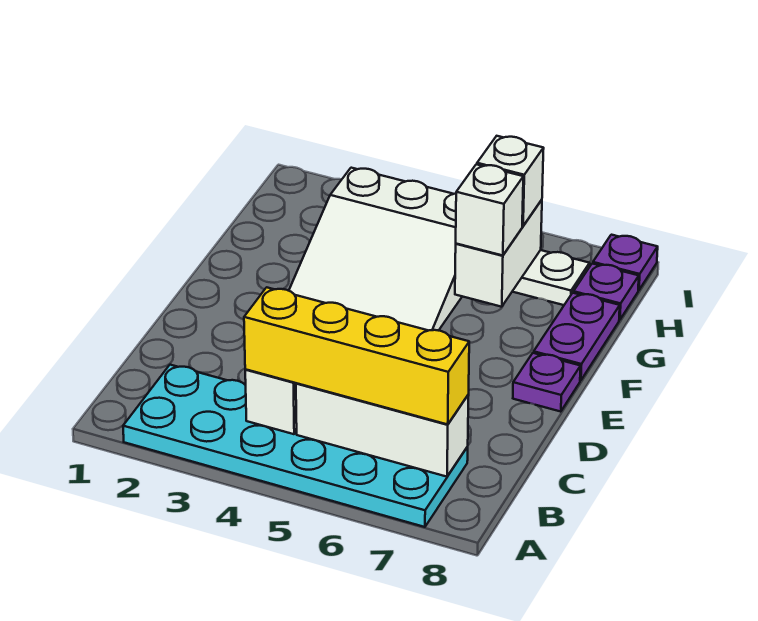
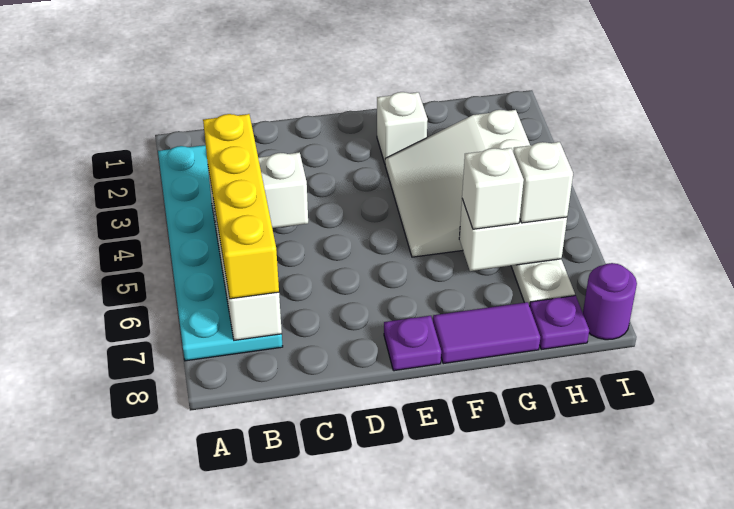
none -> white brick F2 level 1
purple plate F8:G8 level 1 -> purple tile F8:G8 level 1
purple plate I8 level 1 -> purple round brick I8 level 1

